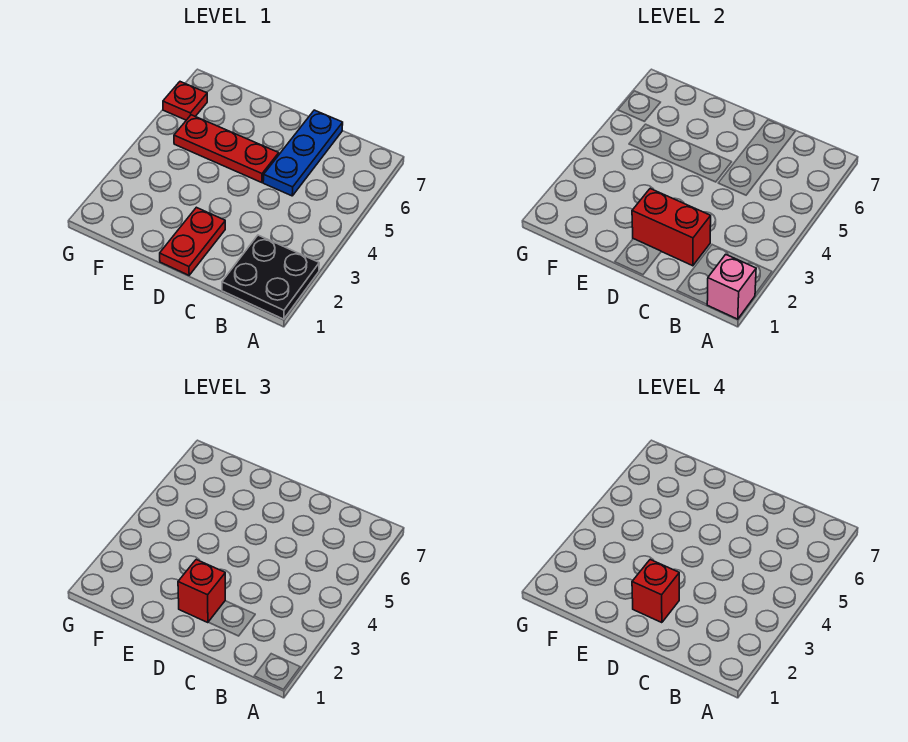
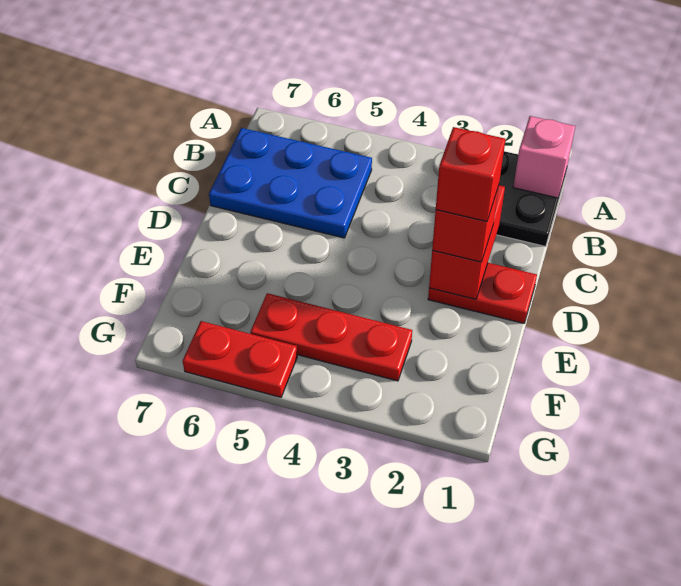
blue plate C5:C7 level 1 -> blue plate B5:C7 level 1
red plate D5:F5 level 1 -> red plate F3:F5 level 1
red plate G6 level 1 -> red plate G5:G6 level 1

